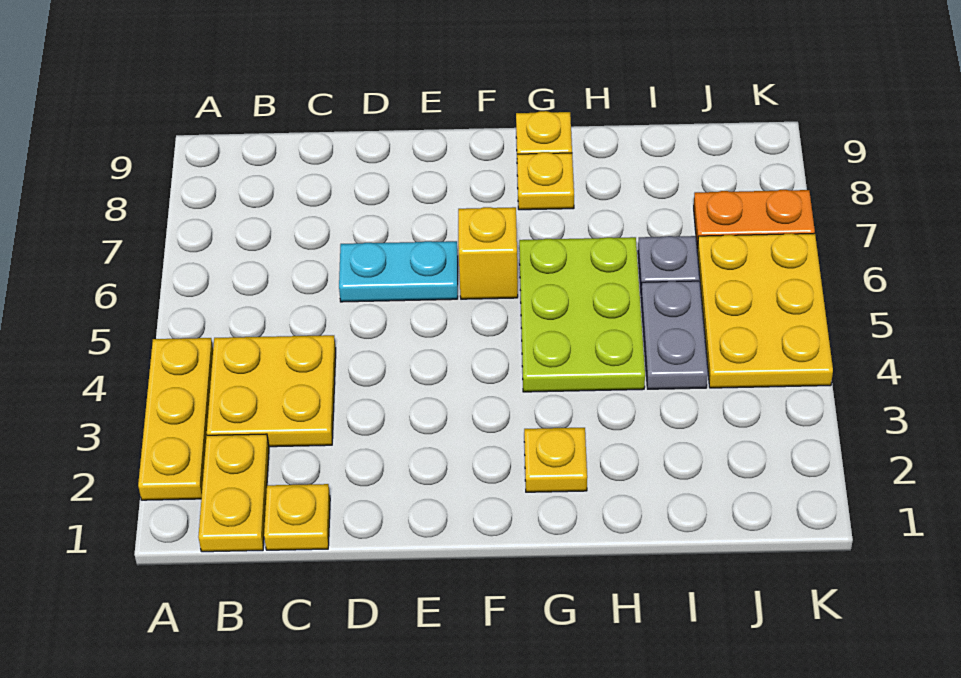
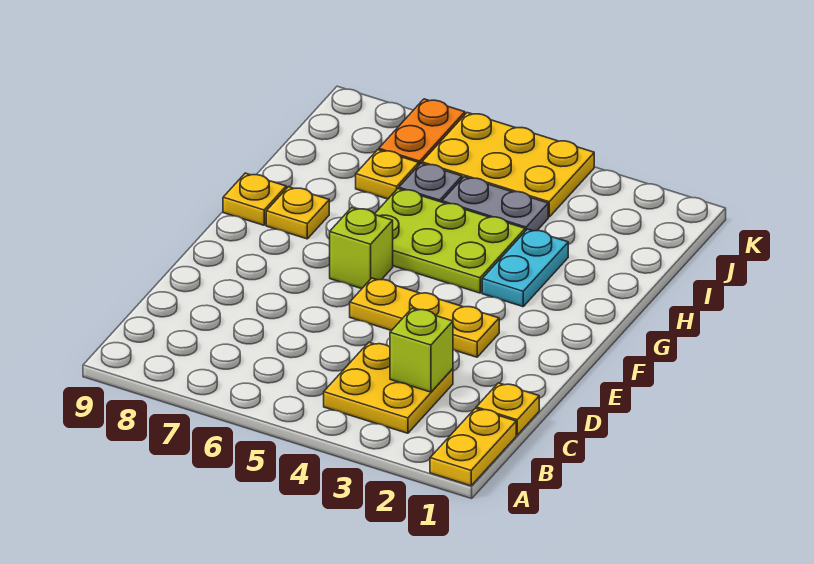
yellow plate A2:A4 level 1 -> yellow plate E3:E5 level 1
yellow plate B1:B2 level 1 -> yellow plate A1:B1 level 1
none -> lime brick C3 level 2
cyan plate D6:E6 level 1 -> cyan plate G3:H3 level 1
yellow brick F6 level 1 -> lime brick F6 level 1
yellow plate G2 level 1 -> yellow plate I7 level 1

